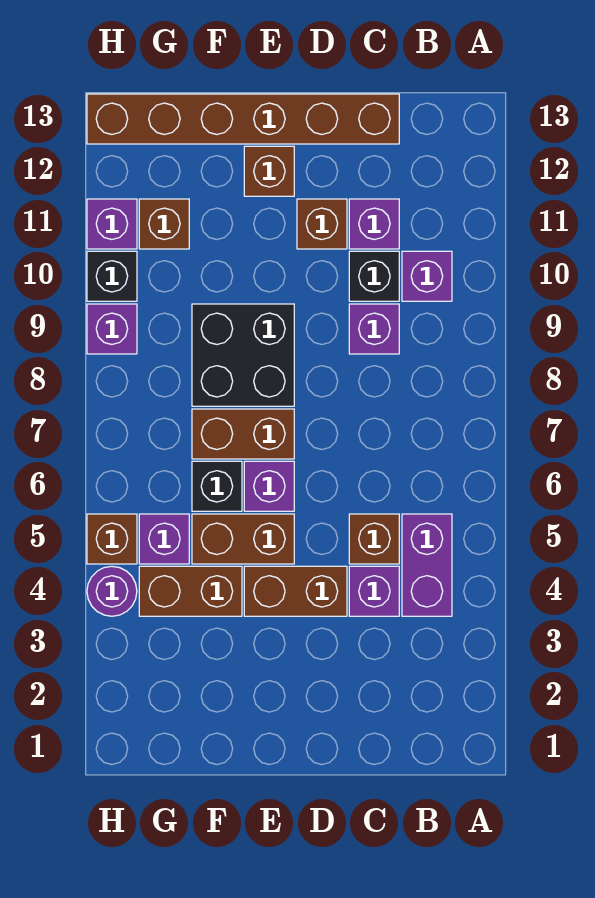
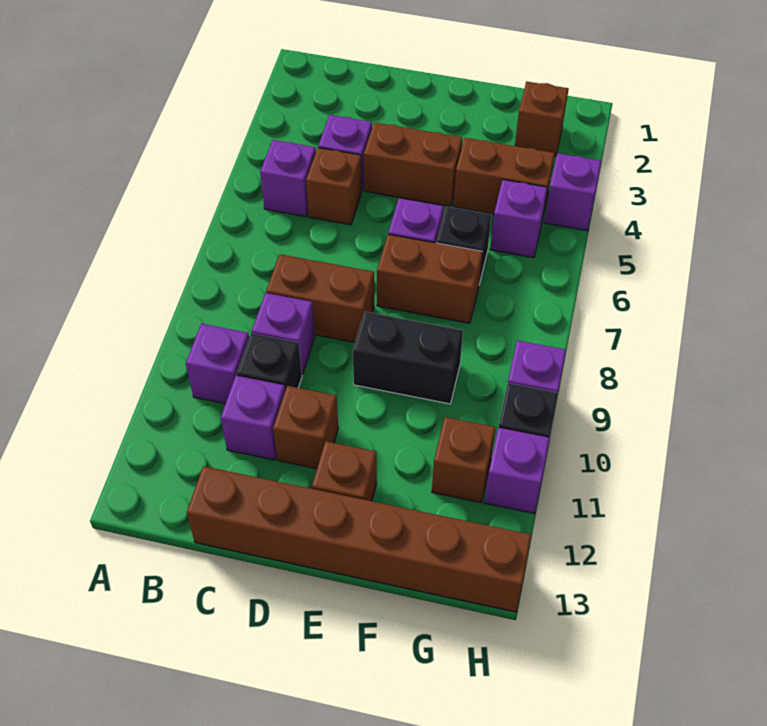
purple brick B4:B5 level 1 -> purple brick B5 level 1
brown brick E5:F5 level 1 -> brown brick C8:D8 level 1
black brick E8:F9 level 1 -> black brick E9:F9 level 1
purple round brick H4 level 1 -> purple brick H4 level 1
brown brick H5 level 1 -> brown brick G2 level 1

